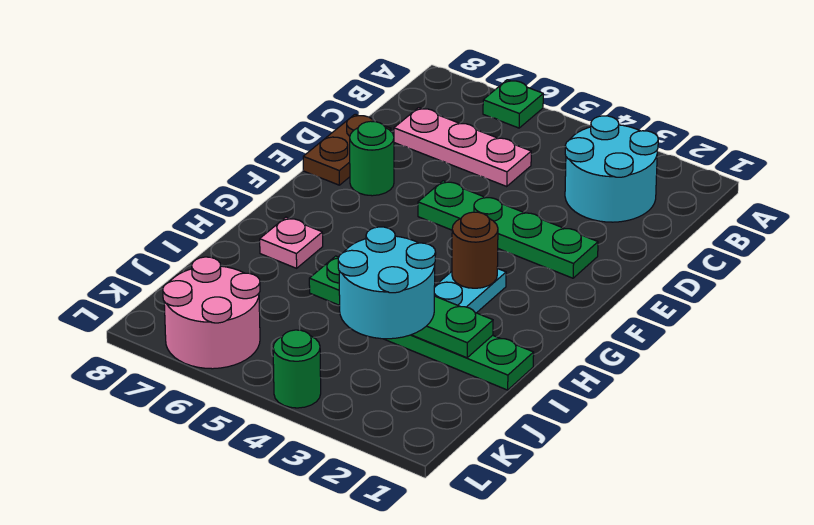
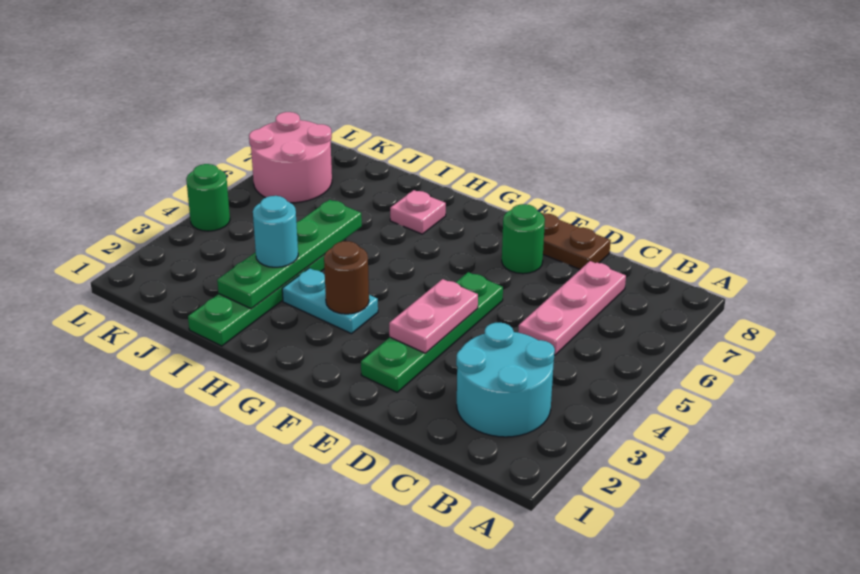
green plate A6 level 1 -> none
none -> pink plate E3:E4 level 2
cyan round brick I3:J4 level 3 -> cyan round brick I3 level 3

